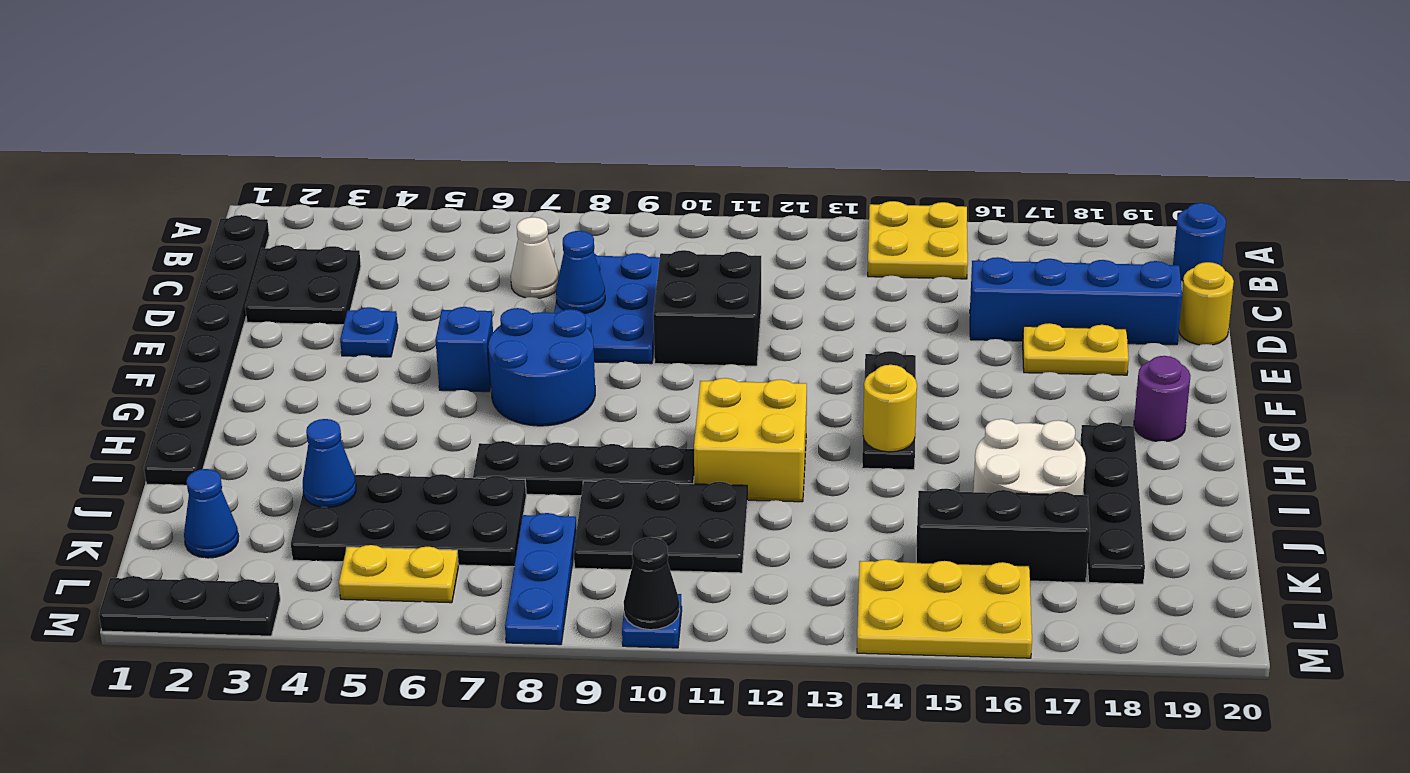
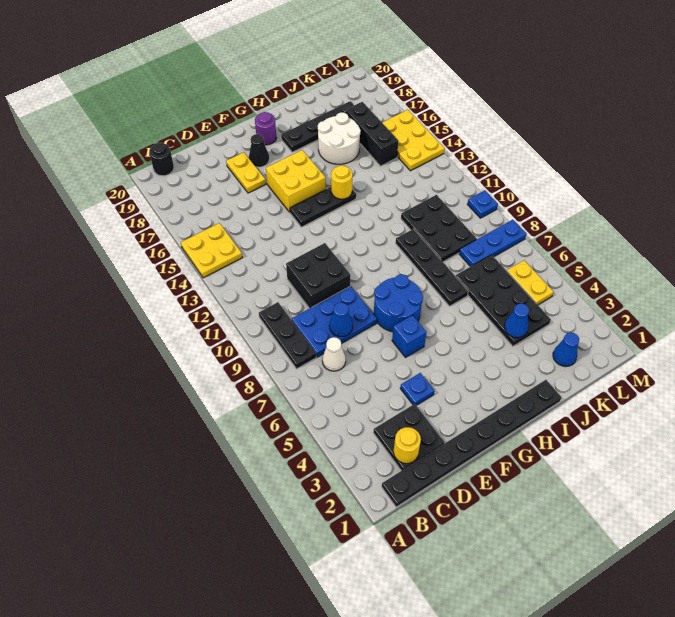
blue round brick B20 level 1 -> black round brick B20 level 1
blue brick D16:D19 level 1 -> none
yellow round brick D20 level 1 -> yellow round brick C2 level 2
yellow brick H11:I12 level 1 -> yellow brick F15:G16 level 1
black plate M1:M3 level 1 -> black plate B8:B10 level 1
black cone M10 level 2 -> black cone F18 level 1

